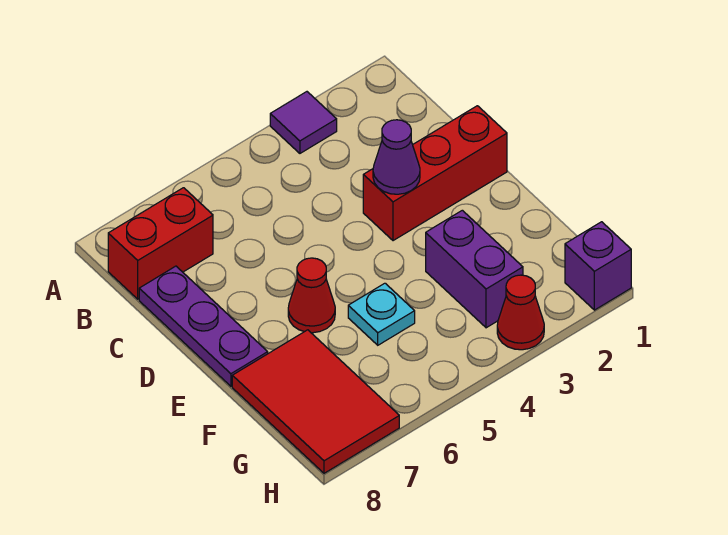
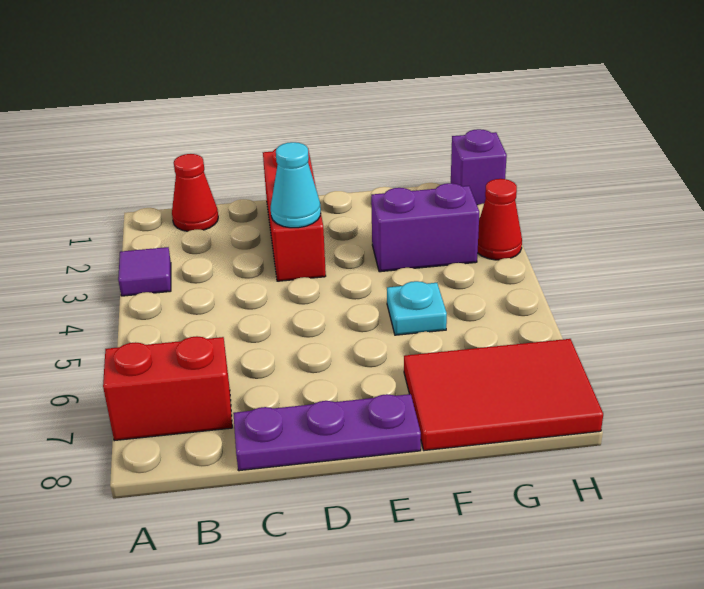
red brick B7:B8 level 1 -> red brick A7:B7 level 1
purple cone D3 level 2 -> cyan cone D3 level 2
red cone E6 level 1 -> red cone B1 level 1

